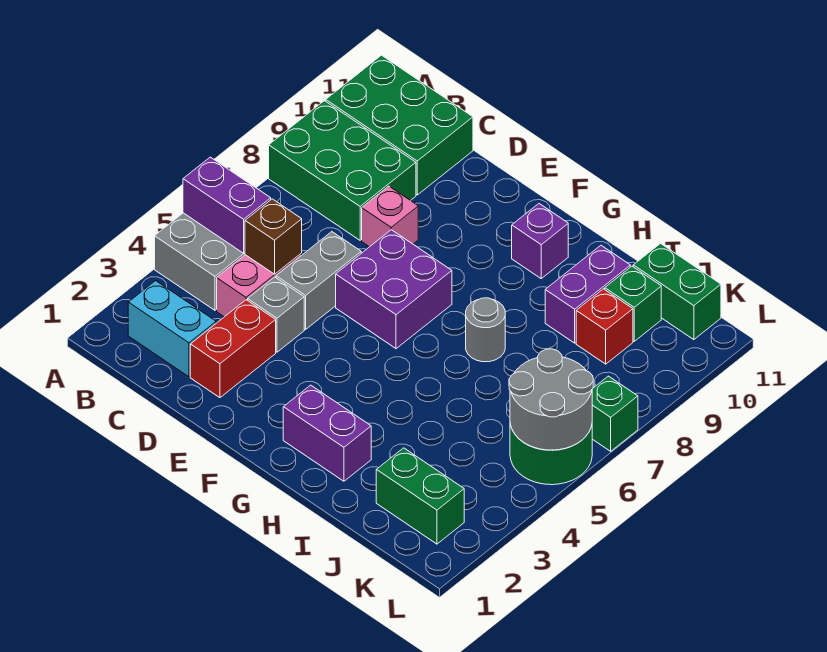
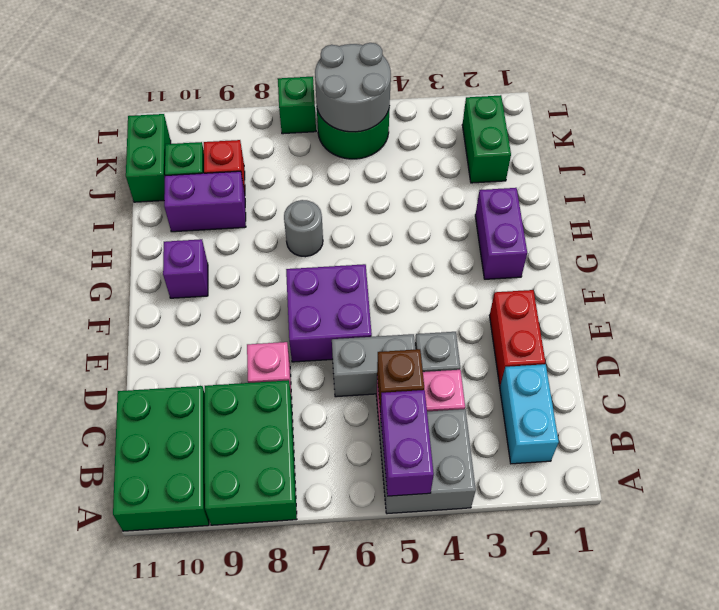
red brick D2:D3 level 1 -> red brick D2:E2 level 1

